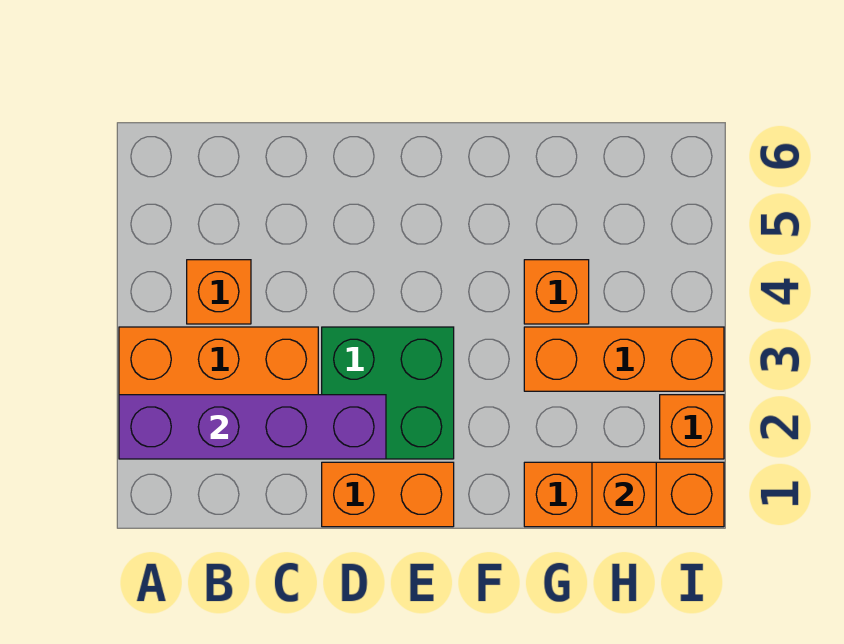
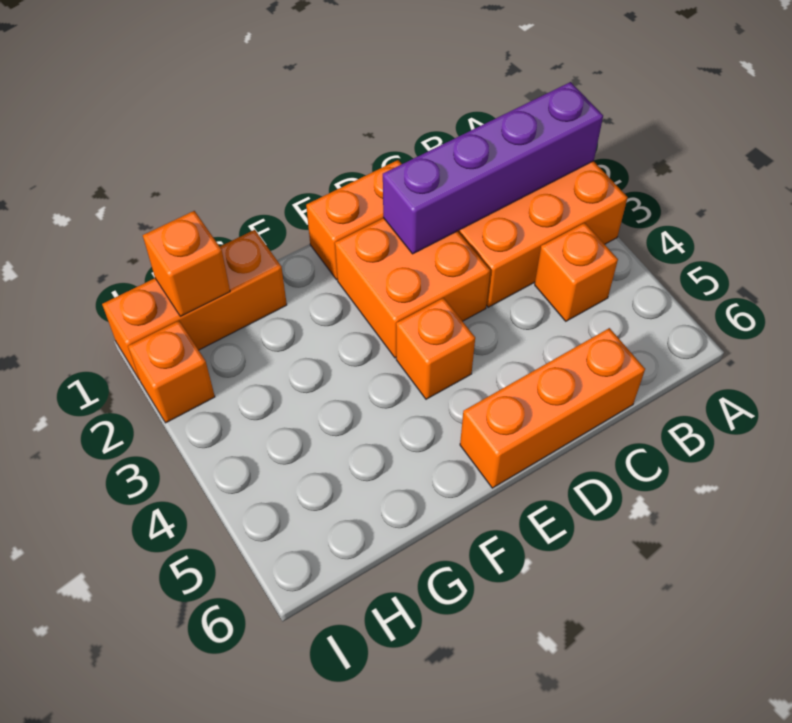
green brick D2:E3 level 1 -> orange brick D2:E3 level 1
orange brick G3:I3 level 1 -> orange brick C6:E6 level 1
orange brick G4 level 1 -> orange brick E4 level 1

